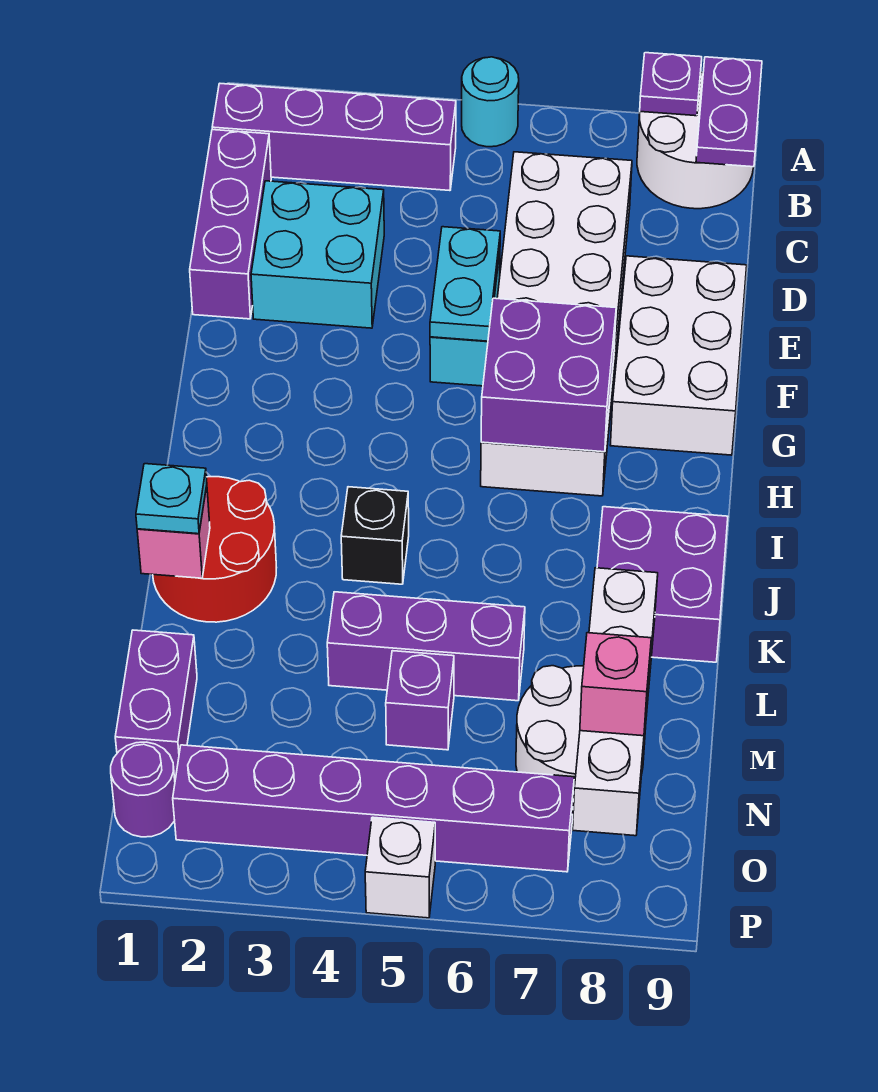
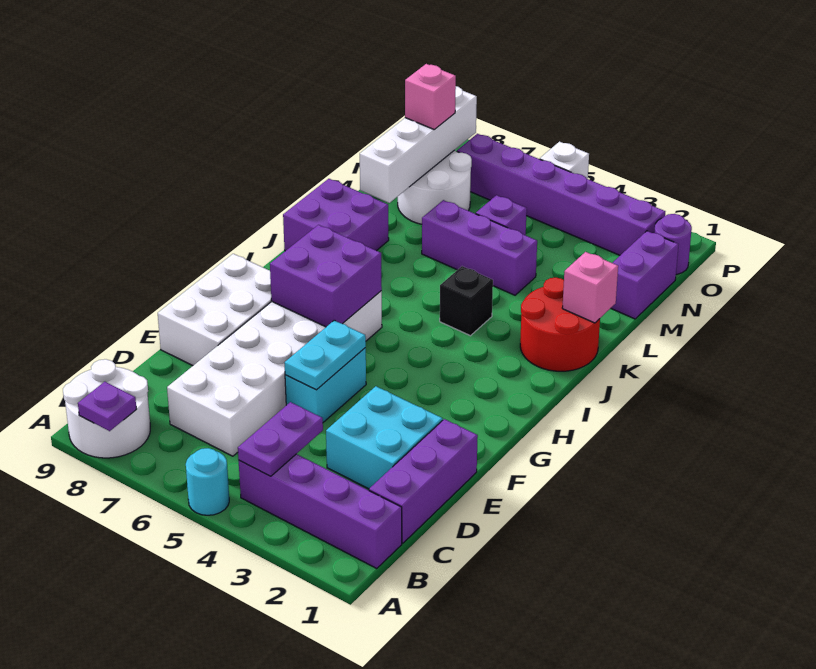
purple plate A9:B9 level 2 -> purple plate B4:C4 level 2
cyan plate K1 level 3 -> none

